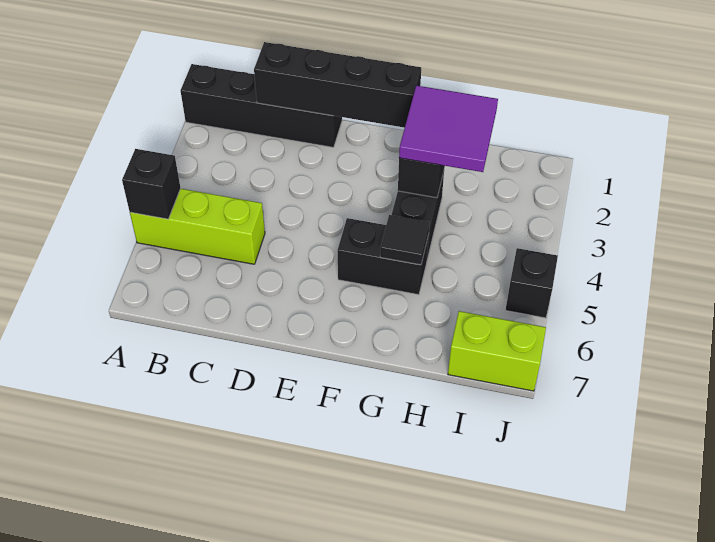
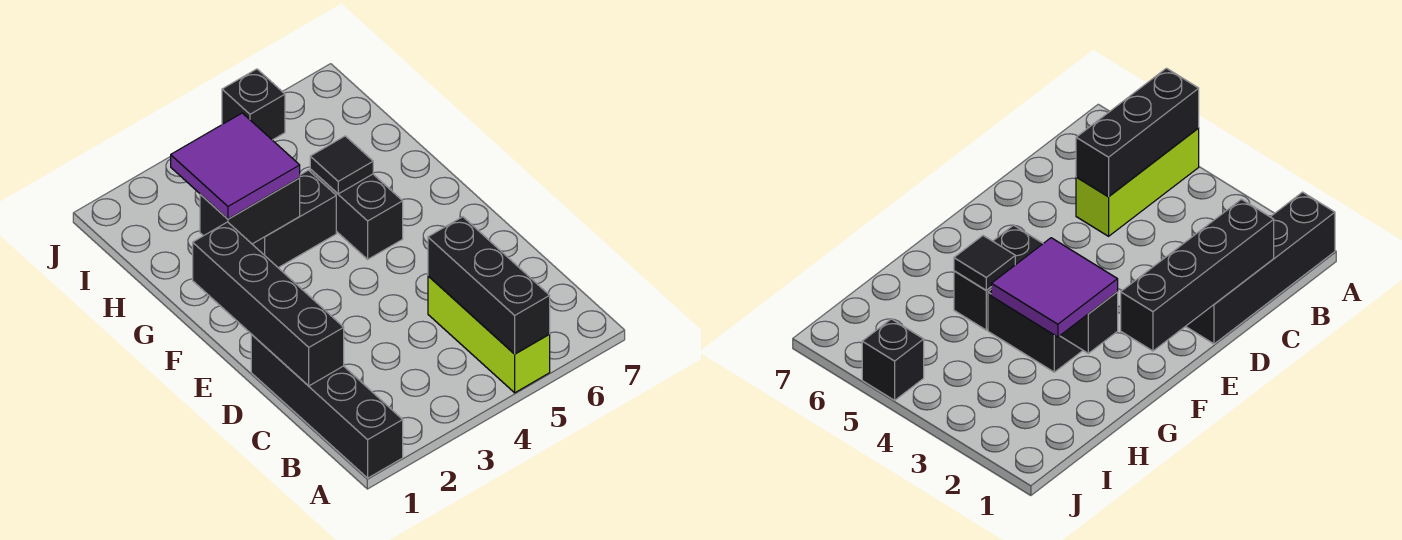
black brick A5 level 2 -> black brick A5:C5 level 2
lime brick I7:J7 level 1 -> none

